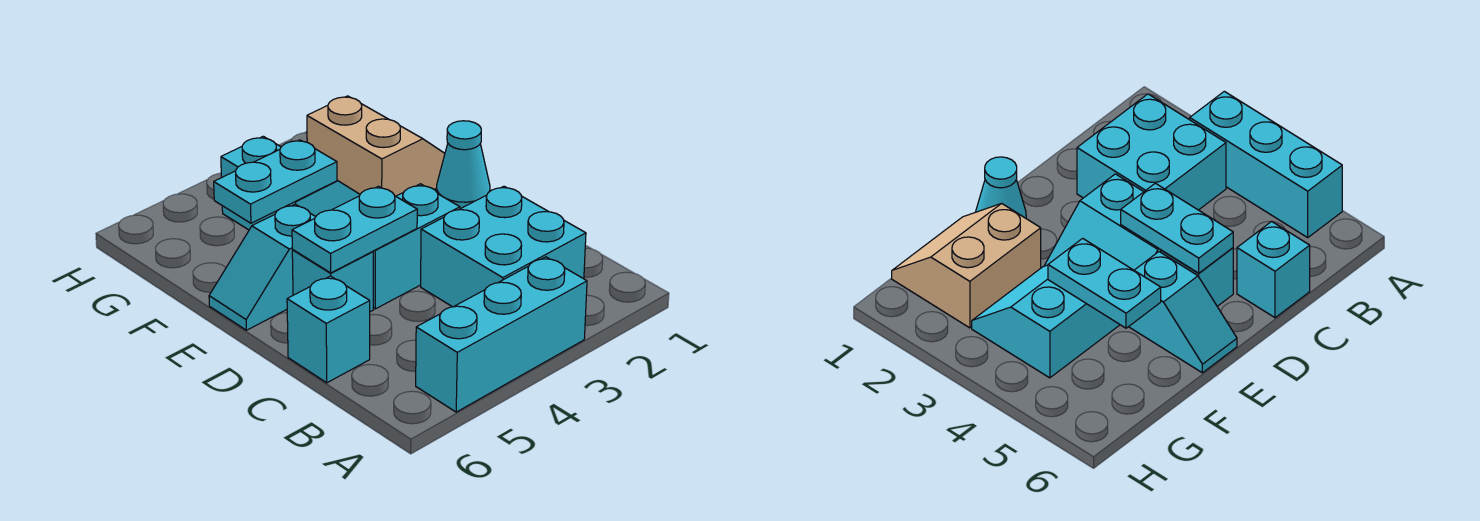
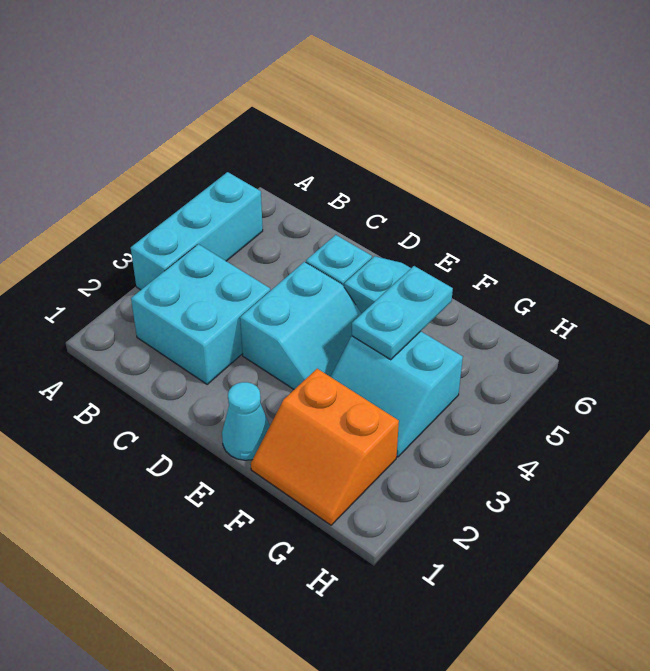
cyan brick C6 level 1 -> none
cyan plate D4:D5 level 2 -> none
tan slope F1:G2 level 1 top 2 -> orange slope F1:G2 level 1 top 2

